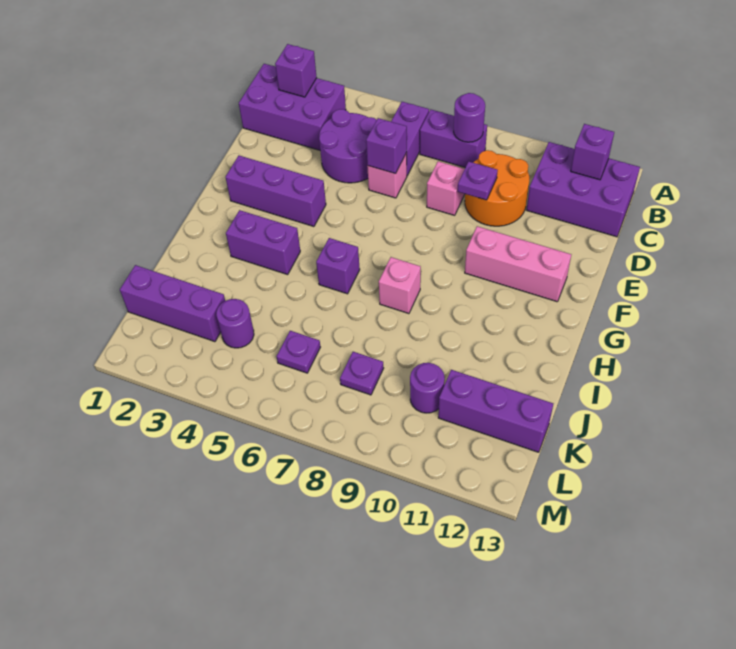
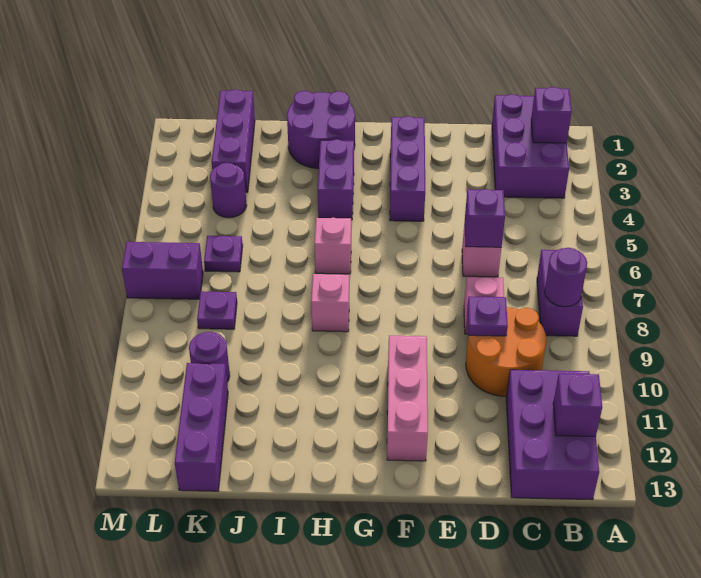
purple brick B6:C6 level 1 -> purple brick L7:M7 level 1
purple round brick C4:D5 level 1 -> purple round brick H1:I2 level 1
purple brick H6 level 1 -> pink brick H6 level 1

